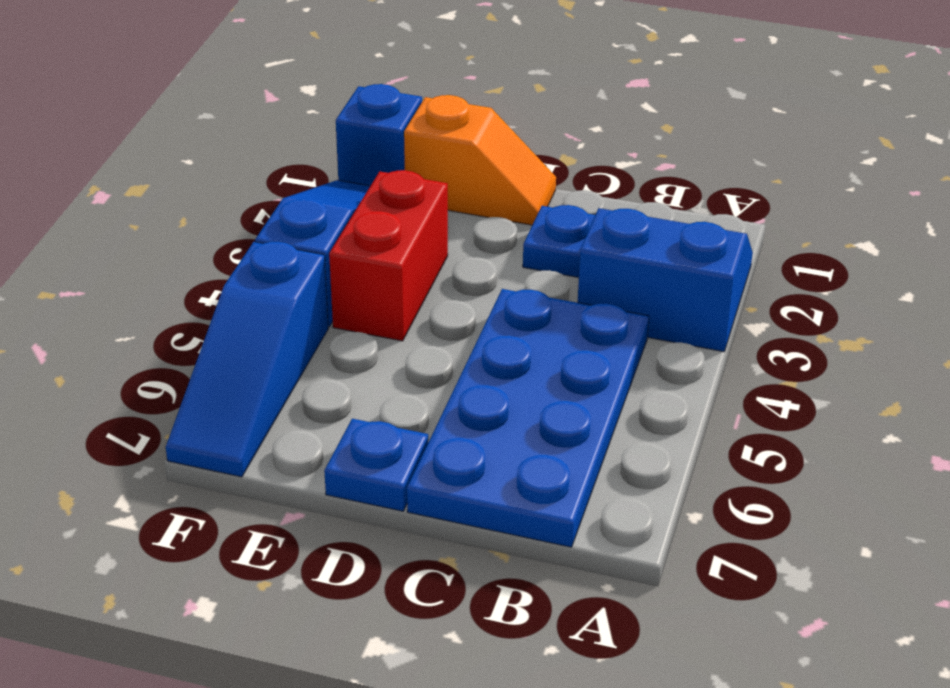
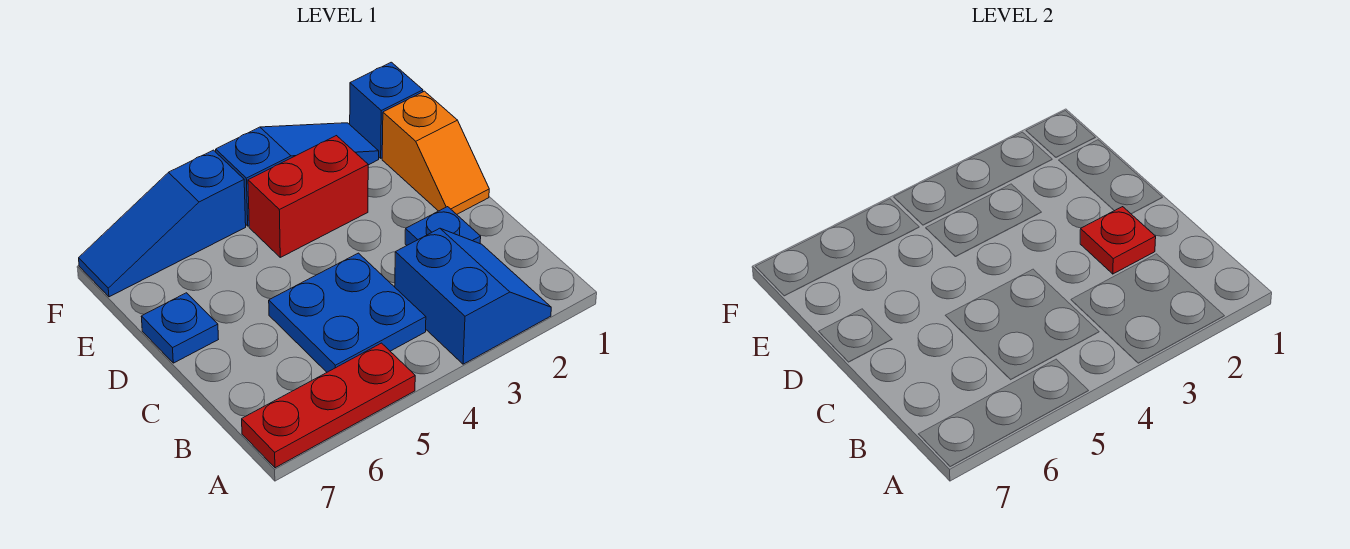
none -> red plate A5:A7 level 1
blue plate B4:C7 level 1 -> blue plate B4:C5 level 1
none -> red plate C2 level 2

